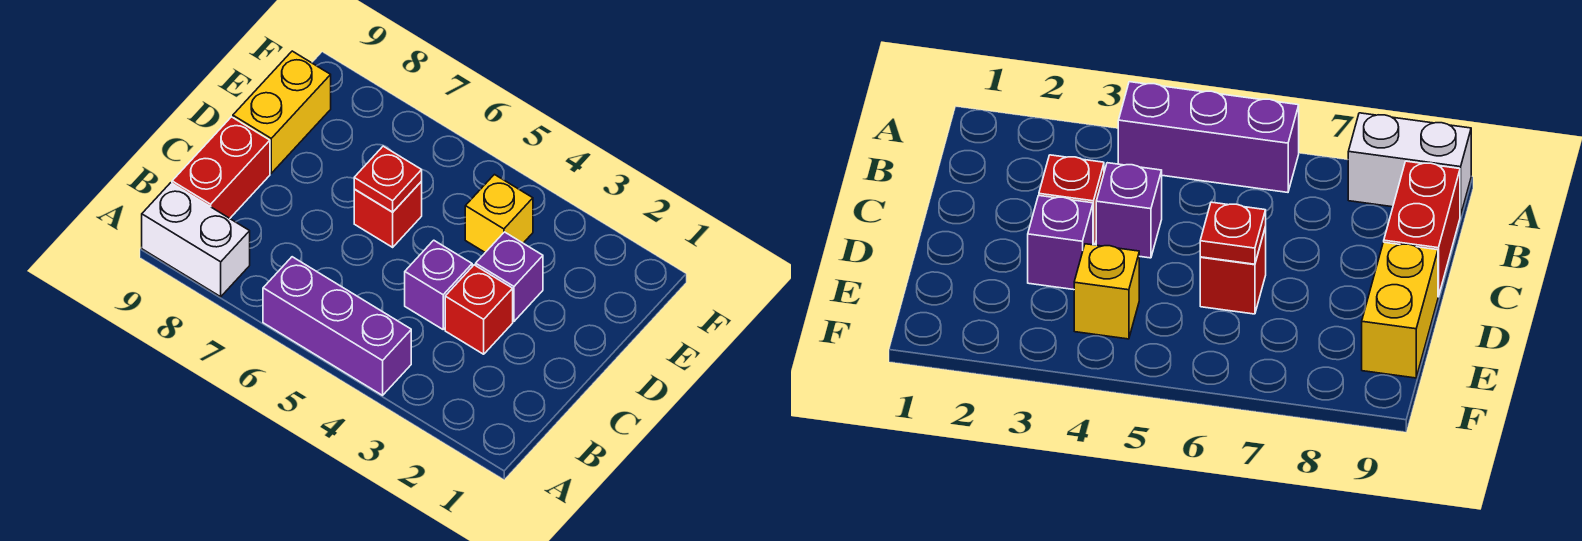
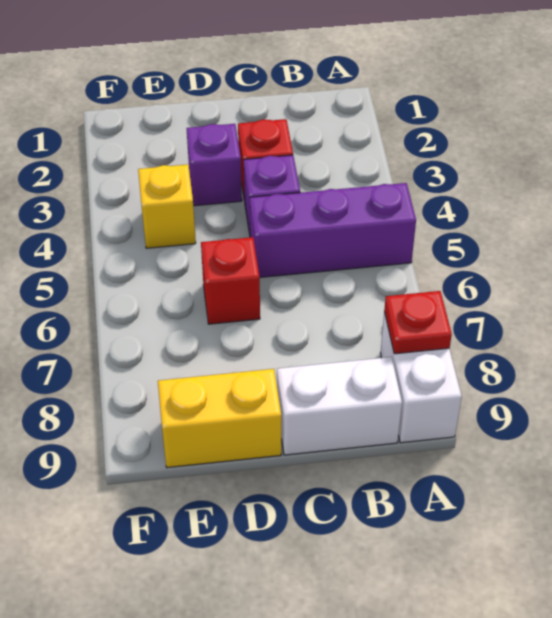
purple brick A4:A6 level 1 -> purple brick A5:C5 level 1
red brick B9:C9 level 1 -> white brick B9:C9 level 1
red plate D6 level 2 -> red plate A8 level 2

